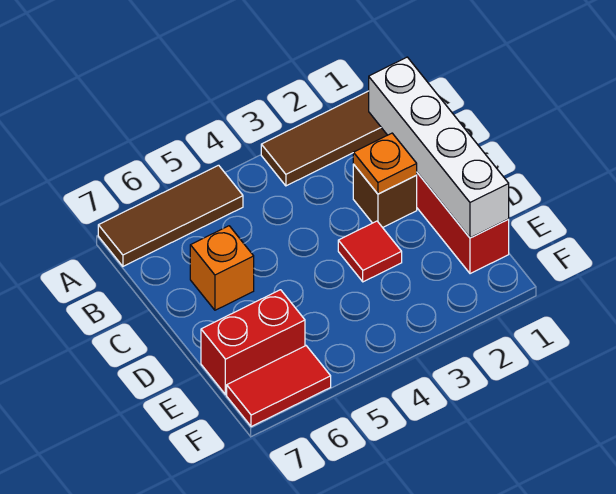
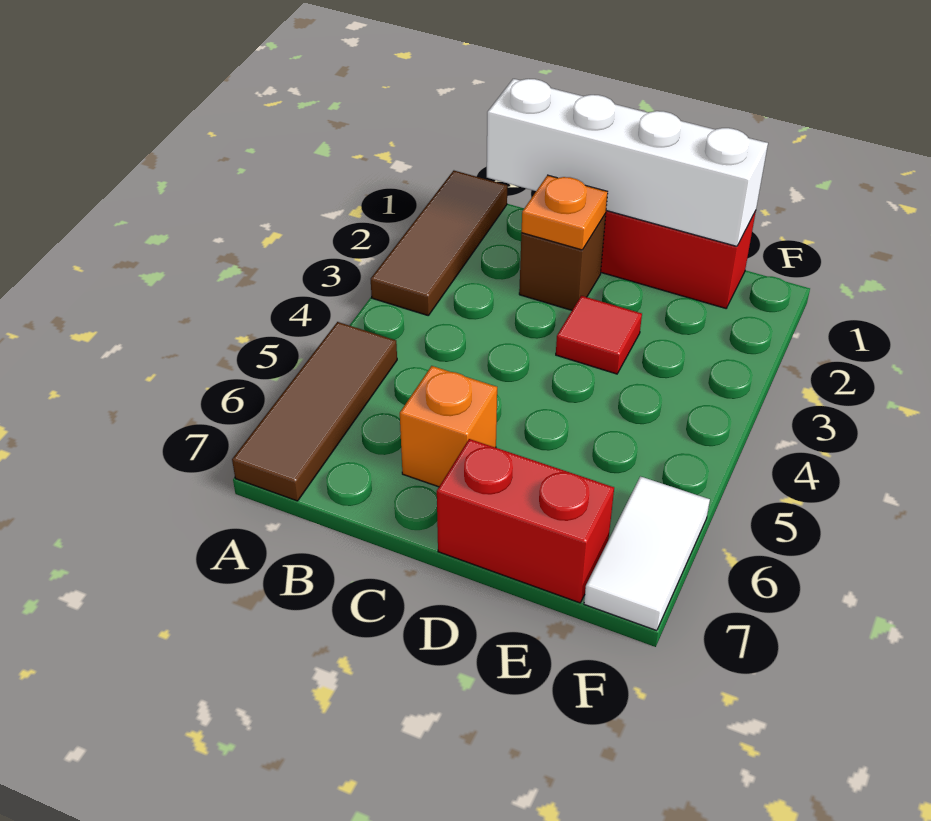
red brick E6:E7 level 1 -> red brick D7:E7 level 1
red tile F6:F7 level 1 -> white tile F6:F7 level 1

